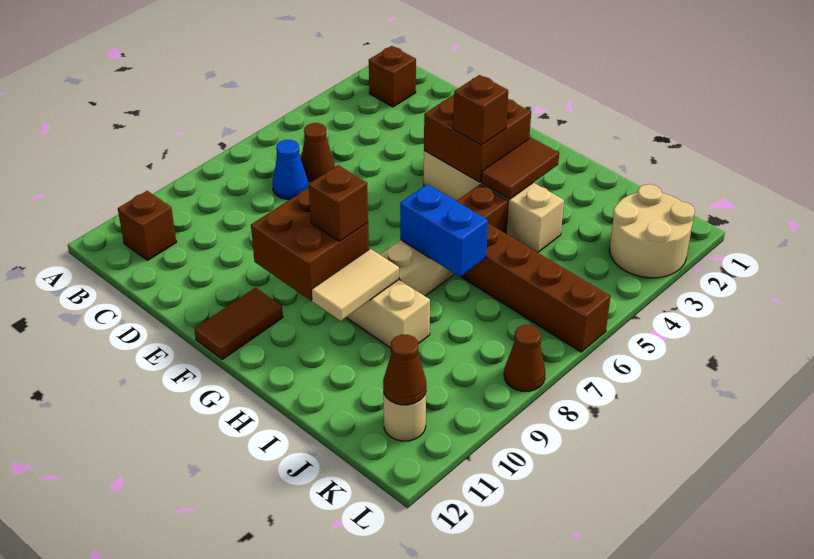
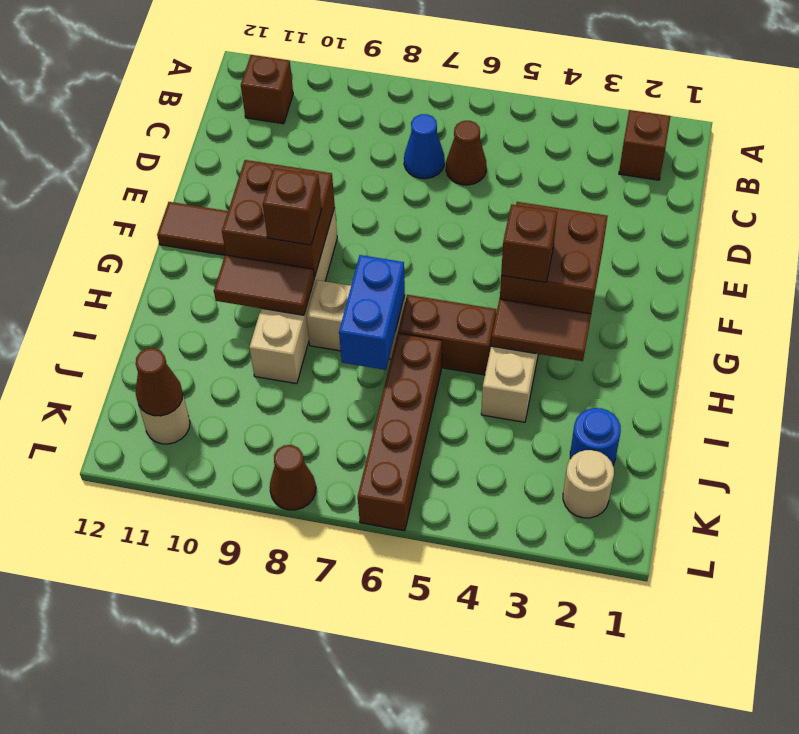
tan tile H9:H10 level 2 -> brown tile H9:H10 level 2
none -> blue round brick J2 level 1
tan round brick K2:L3 level 1 -> tan round brick K2 level 1

